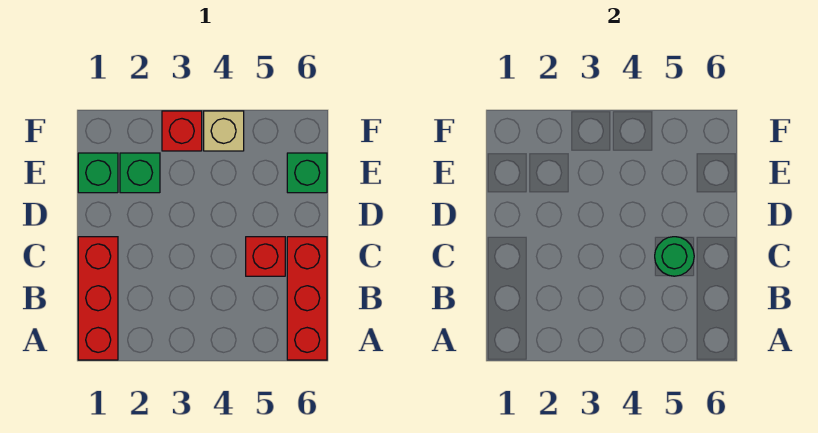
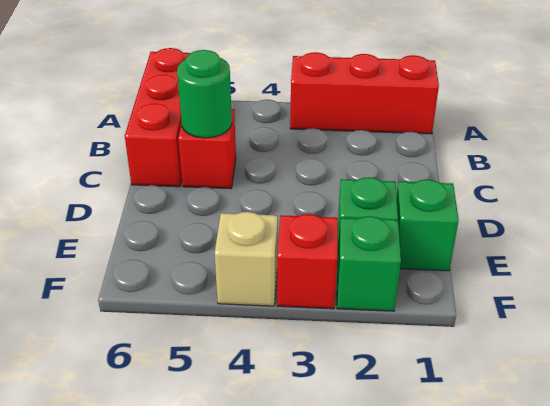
red brick A1:C1 level 1 -> red brick A1:A3 level 1
green brick E6 level 1 -> green brick F2 level 1

